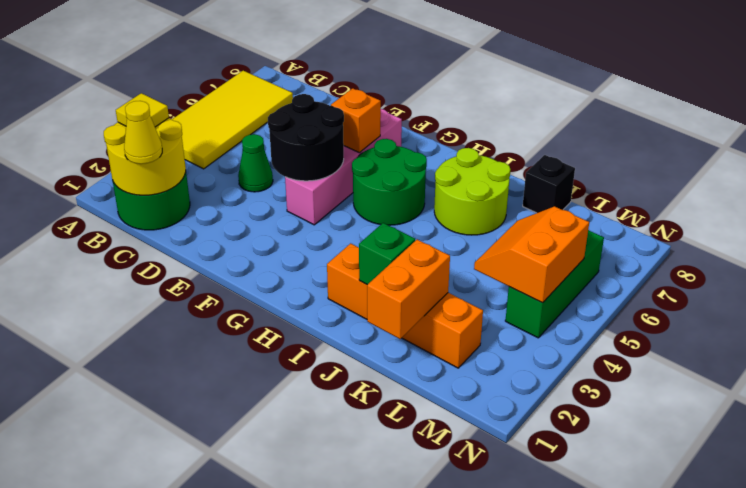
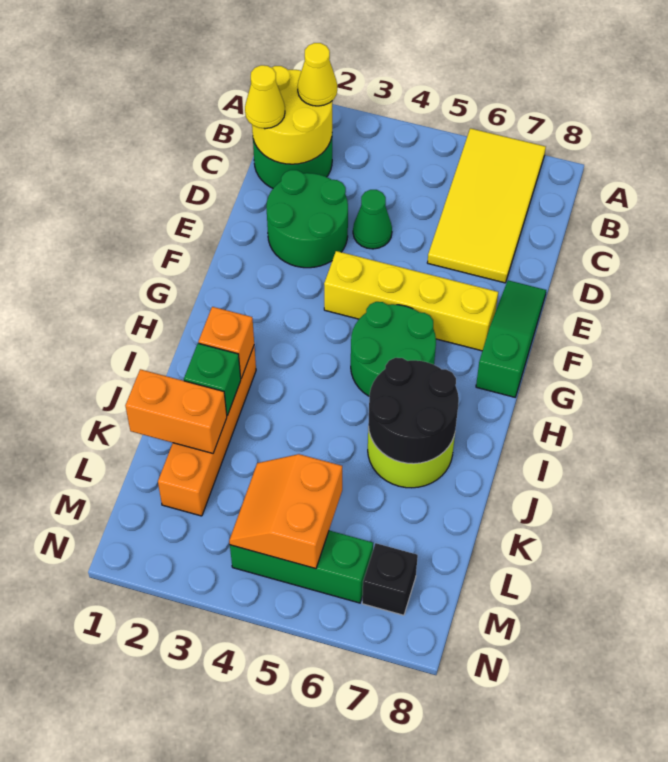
yellow tile A4:B7 level 1 -> yellow tile A6:D7 level 1
yellow tile B2 level 3 -> yellow cone B2 level 3
none -> green round brick D2:E3 level 1
black round brick E4:F5 level 2 -> black round brick I6:J7 level 2
none -> green slope E8:G8 level 1 top G
pink brick F4:F7 level 1 -> yellow brick F4:F7 level 1
orange brick F6 level 2 -> orange brick I2 level 2
black brick K8 level 1 -> black brick M7 level 1
orange slope L4:M5 level 2 top M -> orange slope L4:M5 level 2 top 5

